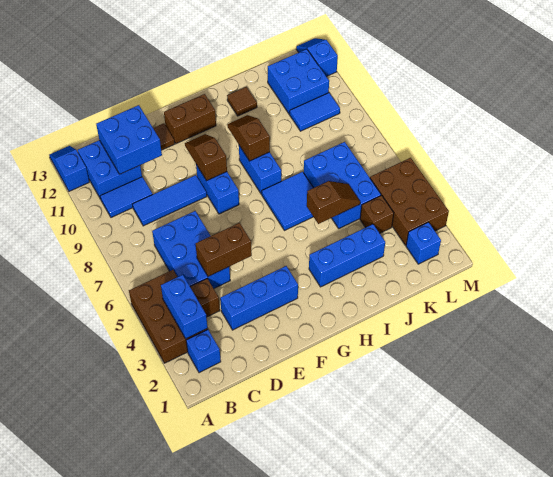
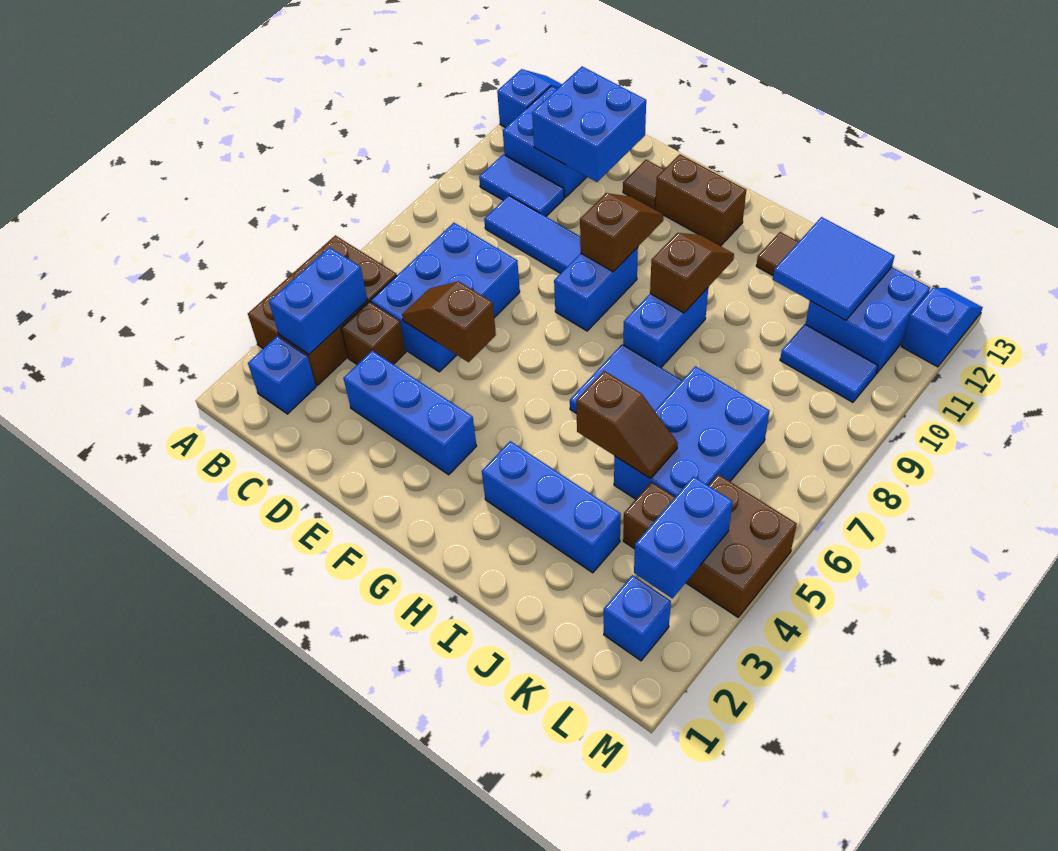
brown brick D5:E5 level 2 -> brown slope D5:E5 level 2 top E
none -> blue tile J11:K12 level 2
brown brick L3:M5 level 1 -> brown brick L4:M5 level 1
none -> blue brick L3:L4 level 2

